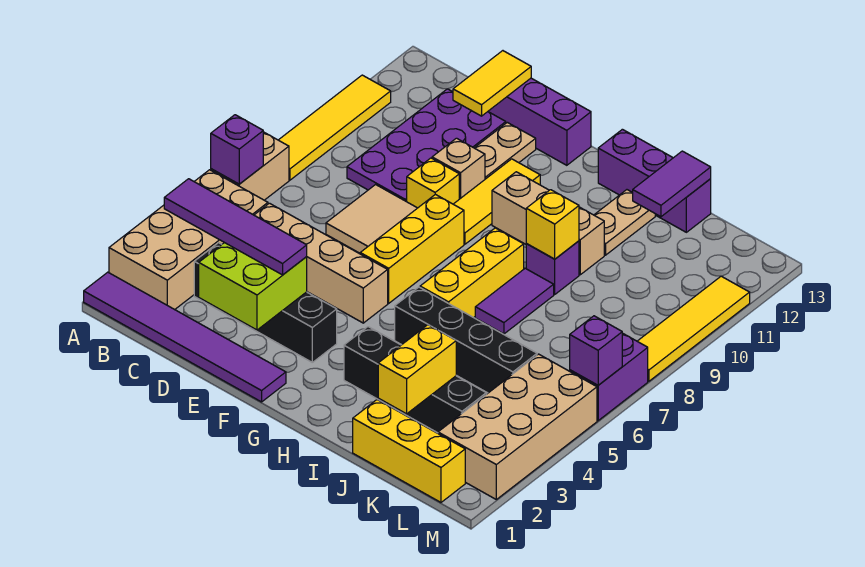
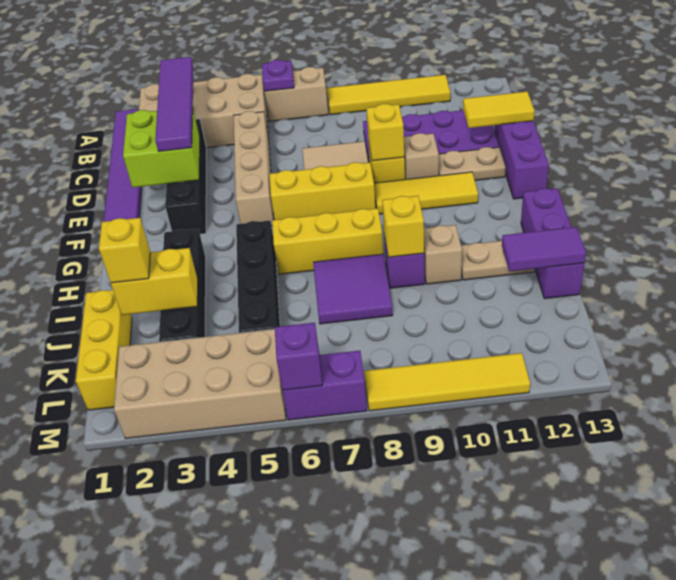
purple brick A6 level 2 -> purple plate A6 level 2
none -> yellow brick E9 level 2
tan brick G10:I10 level 1 -> tan brick I10 level 1
purple tile I7:I8 level 1 -> purple tile I7:J8 level 1
none -> yellow brick J2 level 3

